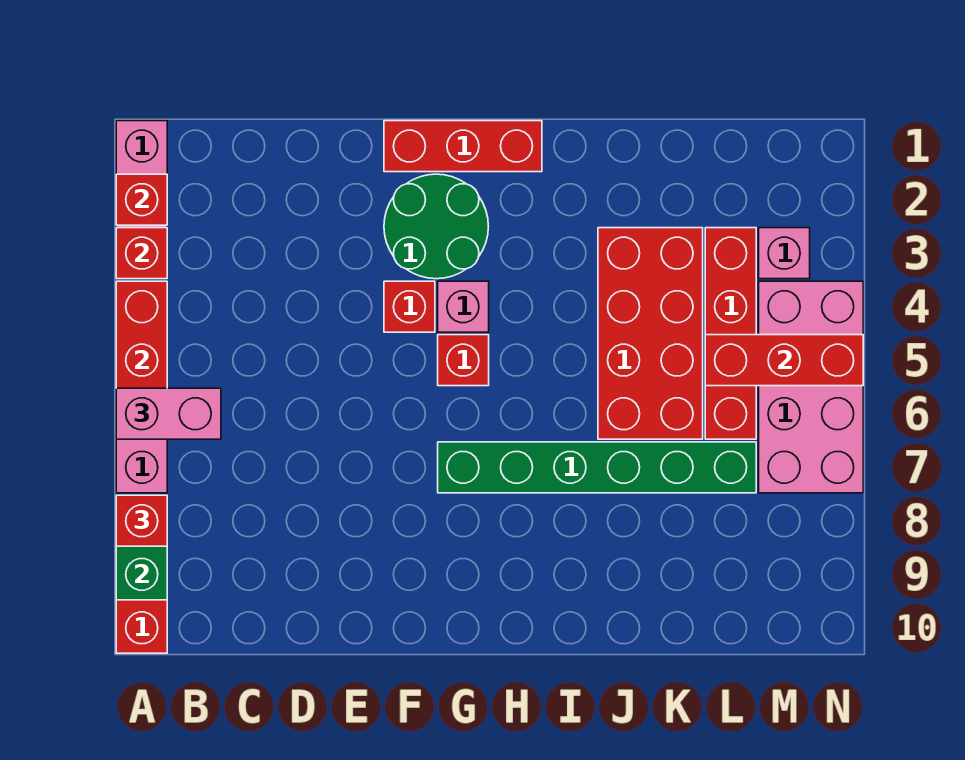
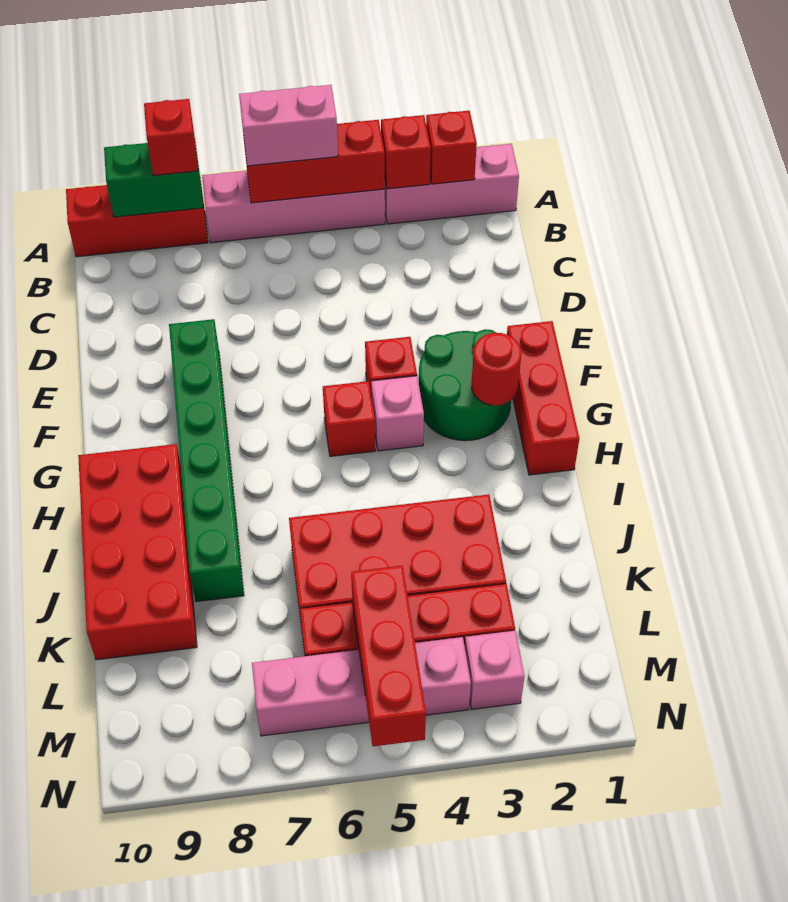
pink brick A6:B6 level 3 -> pink brick A5:A6 level 3
none -> red round brick G2 level 2
green brick G7:L7 level 1 -> green brick E8:J8 level 1
none -> red brick H9:K10 level 1
pink brick M4:N7 level 1 -> pink brick M4:M7 level 1

